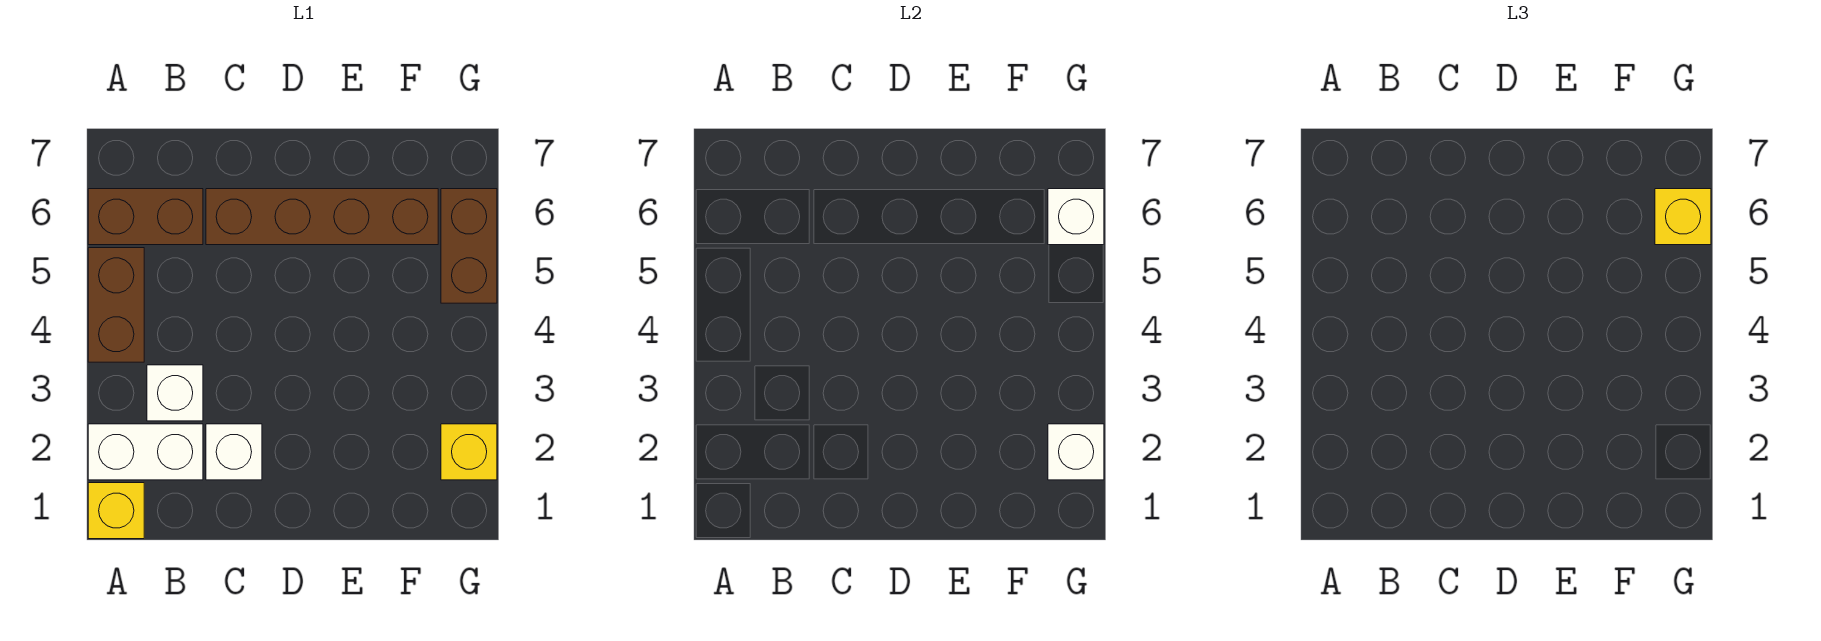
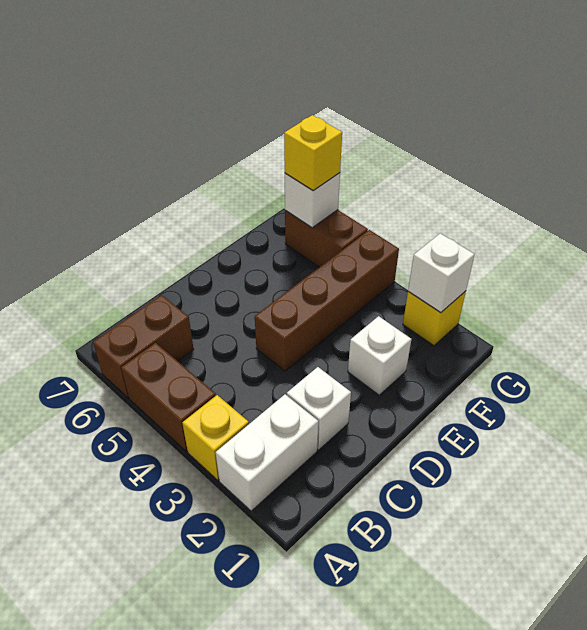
yellow brick A1 level 1 -> yellow brick A3 level 1
white brick B3 level 1 -> white brick E2 level 1
brown brick C6:F6 level 1 -> brown brick D4:G4 level 1

